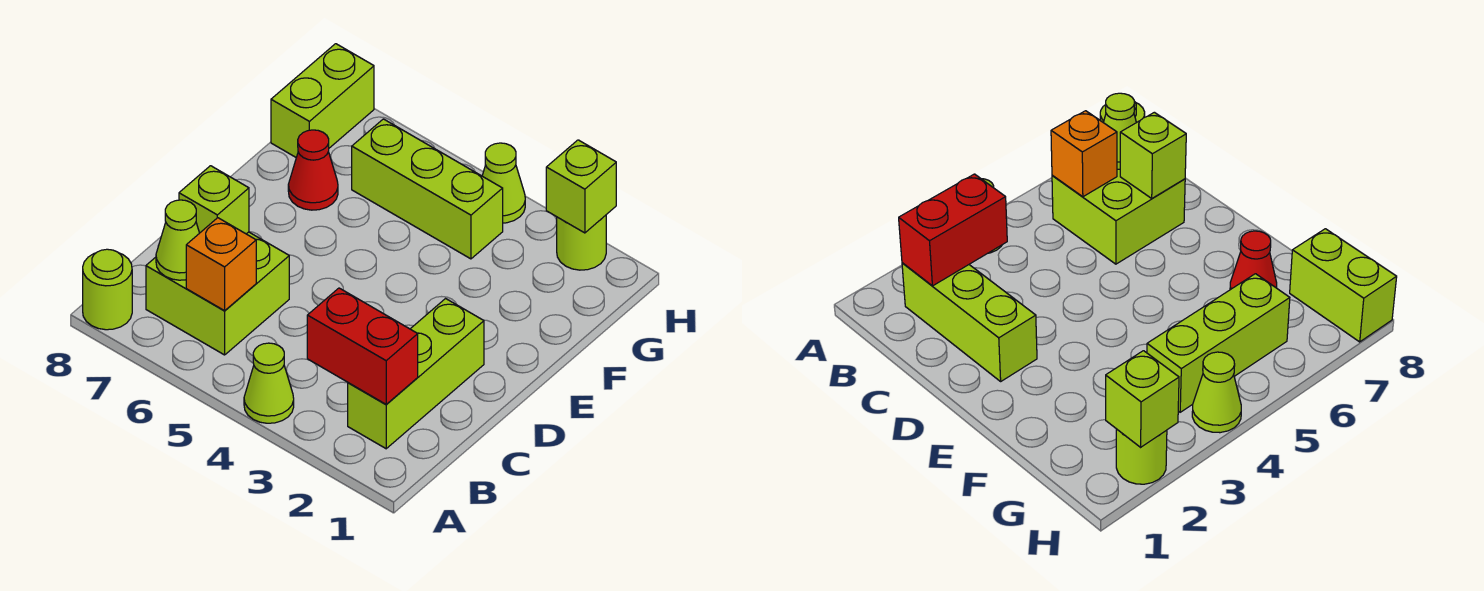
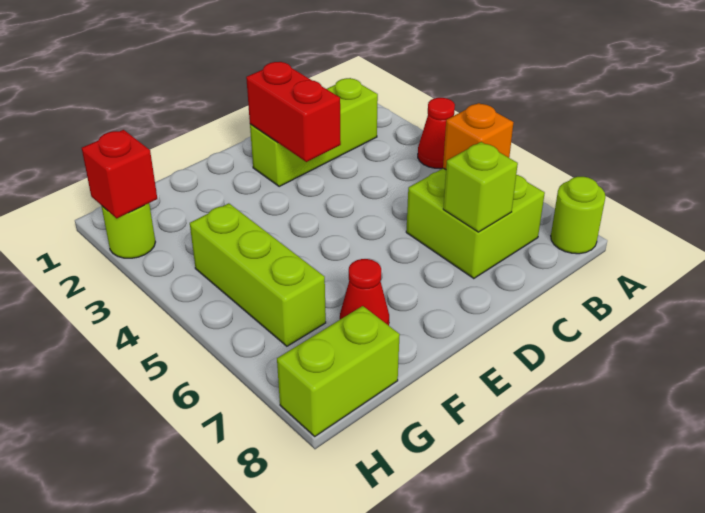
lime cone A4 level 1 -> red cone A4 level 1
red brick B2:B3 level 2 -> red brick D2:D3 level 2
lime cone B7 level 2 -> none
lime brick H2 level 2 -> red brick H2 level 2
lime cone H4 level 1 -> none

